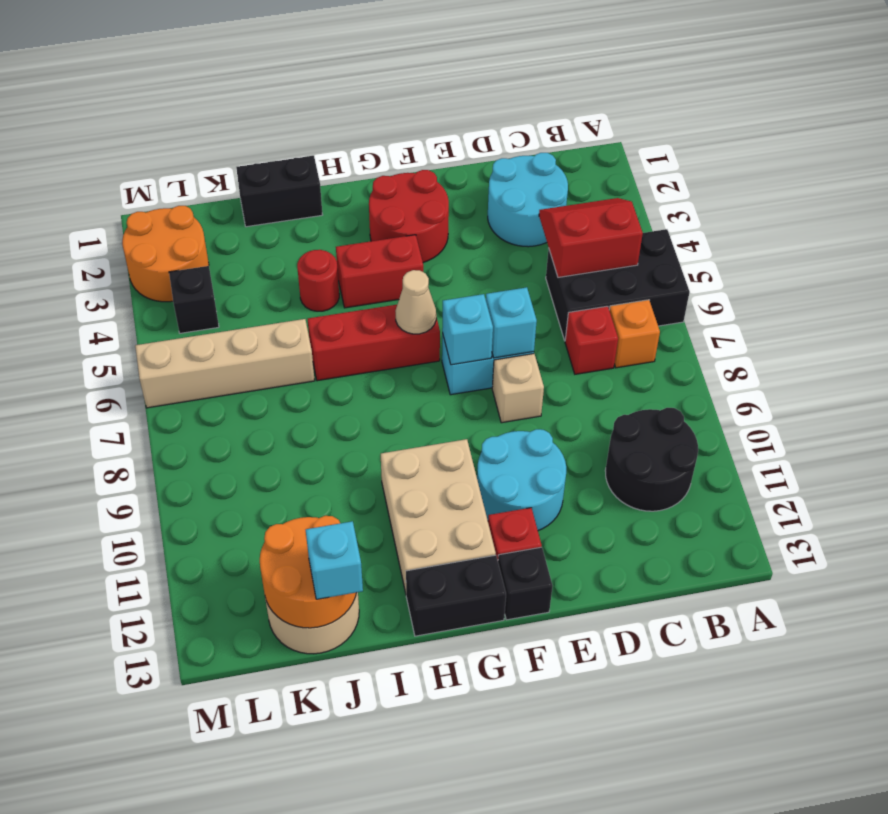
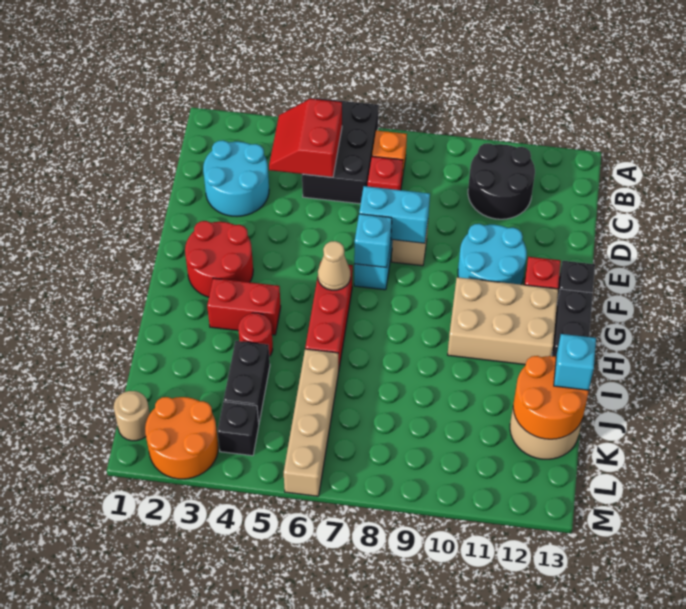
cyan brick E7 level 2 -> cyan brick E7:E8 level 2
red brick G4:H4 level 1 -> red brick H3:H4 level 1
black brick I1:J1 level 1 -> black brick J4:K4 level 1
none -> tan round brick L1 level 1

